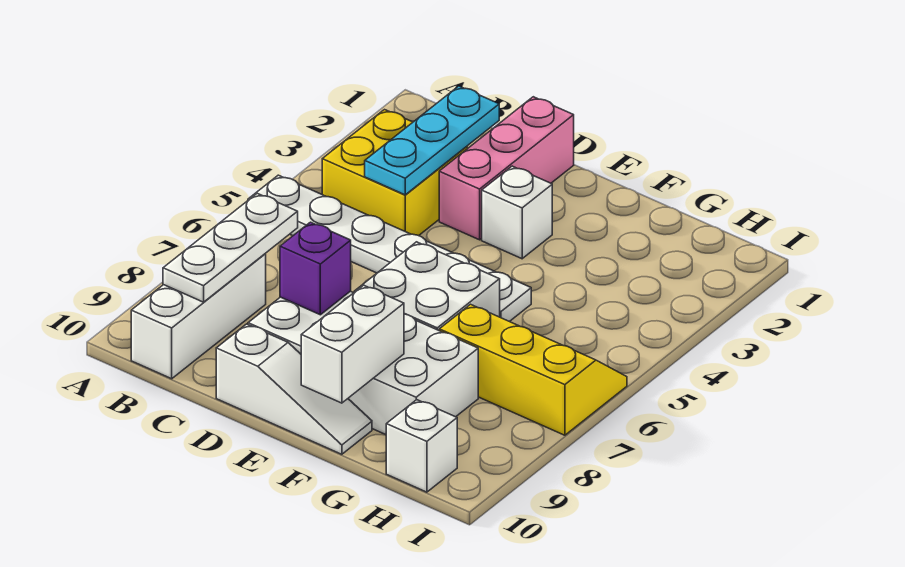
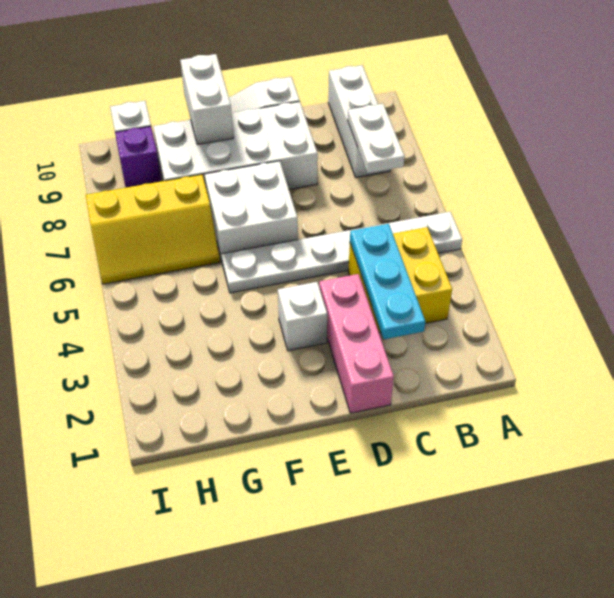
white plate B7:B9 level 2 -> white plate B7:B8 level 2
purple brick D8 level 2 -> purple brick H9 level 1

